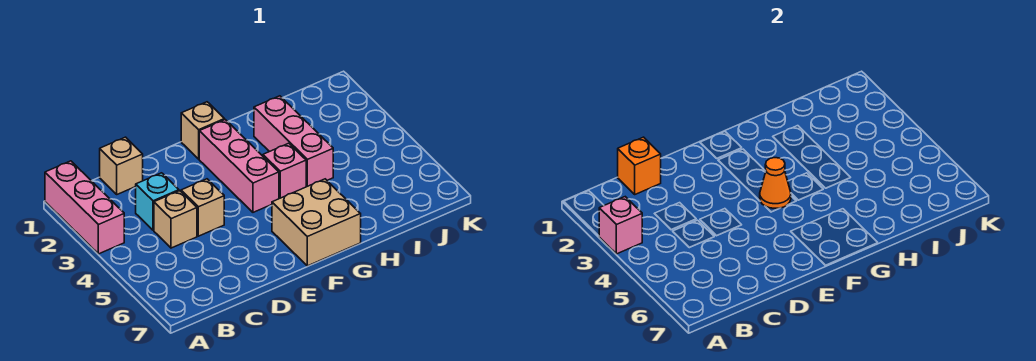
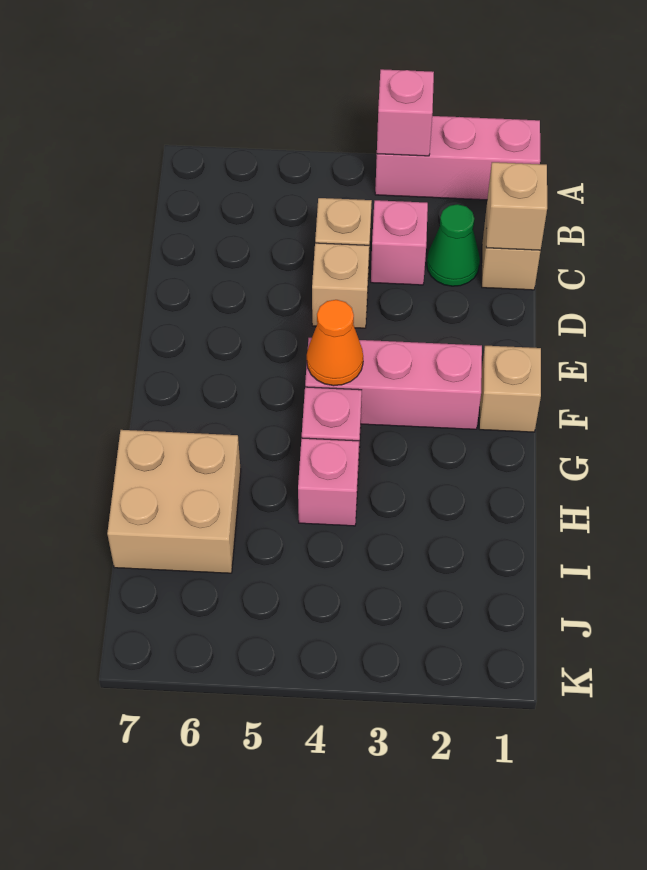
orange brick C1 level 2 -> tan brick C1 level 2
none -> green cone C2 level 1
cyan brick C3 level 1 -> pink brick C3 level 1
tan brick F6:G7 level 1 -> tan brick H6:I7 level 1
pink brick H2:H4 level 1 -> pink brick H4 level 1

